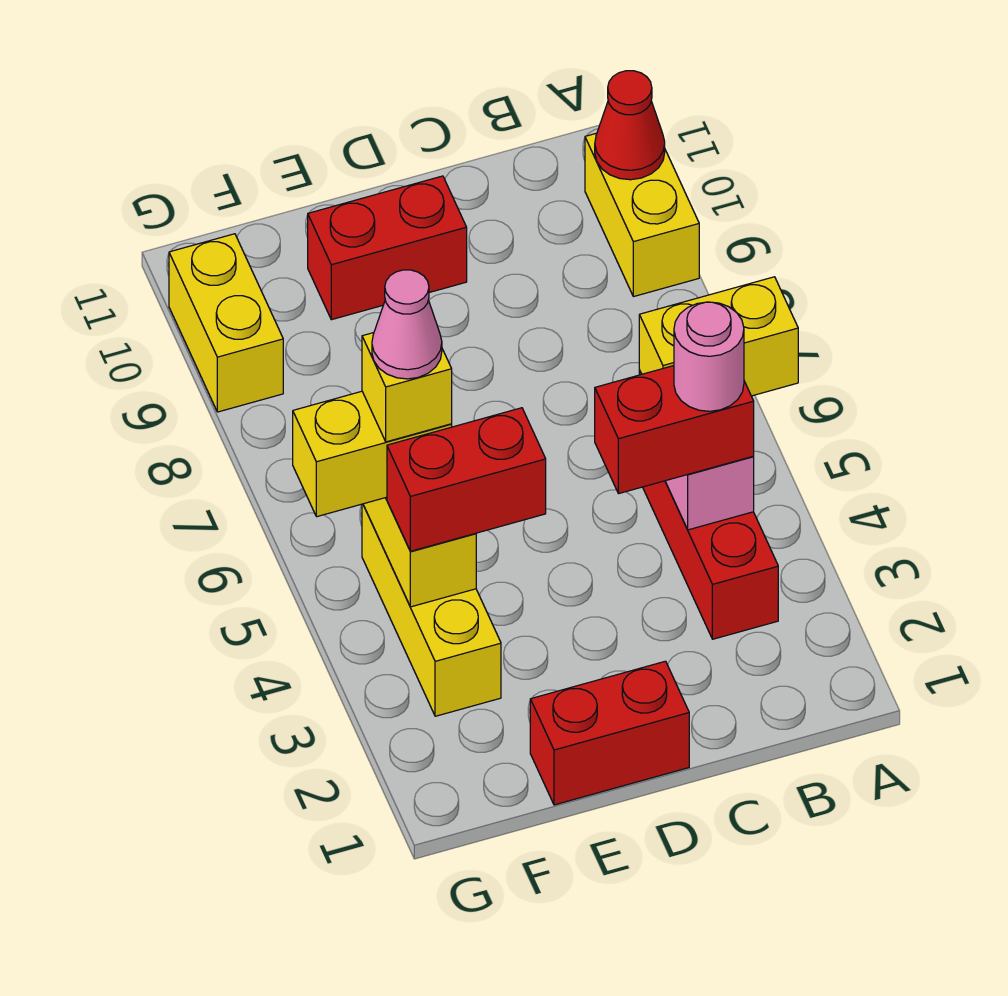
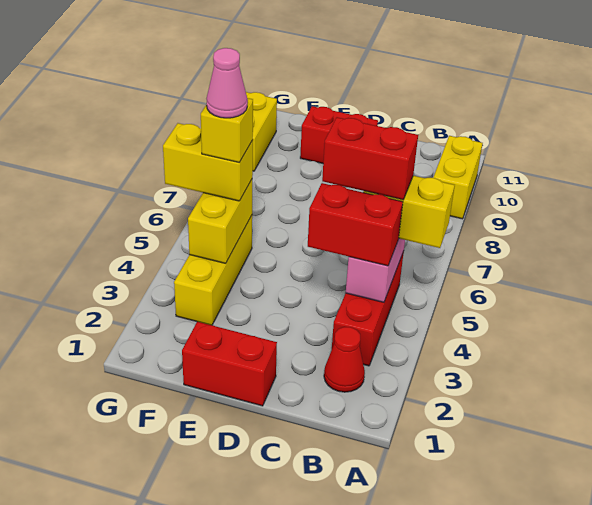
red cone A10 level 2 -> red cone B2 level 1
pink round brick B4 level 4 -> none
red brick E4:F4 level 3 -> red brick B5:C5 level 4

